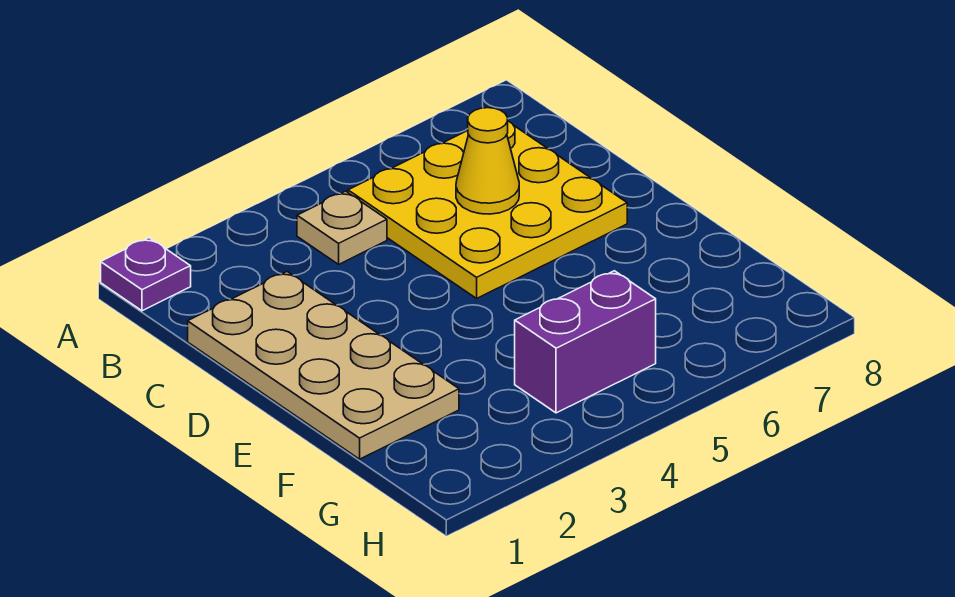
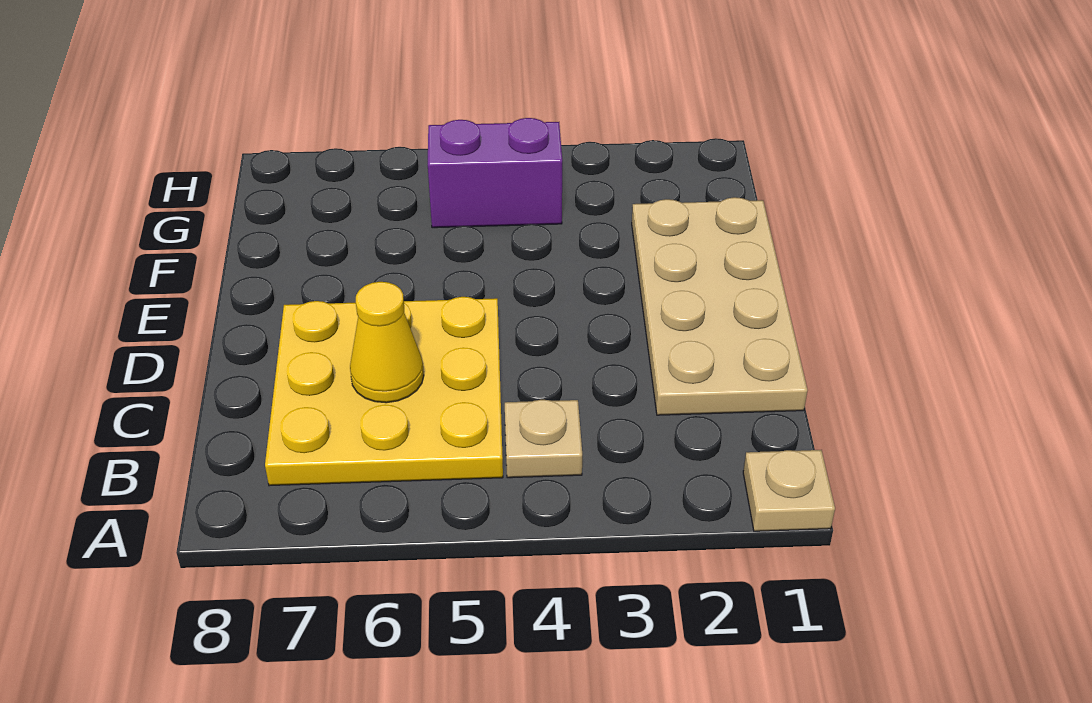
purple plate A1 level 1 -> tan plate A1 level 1

